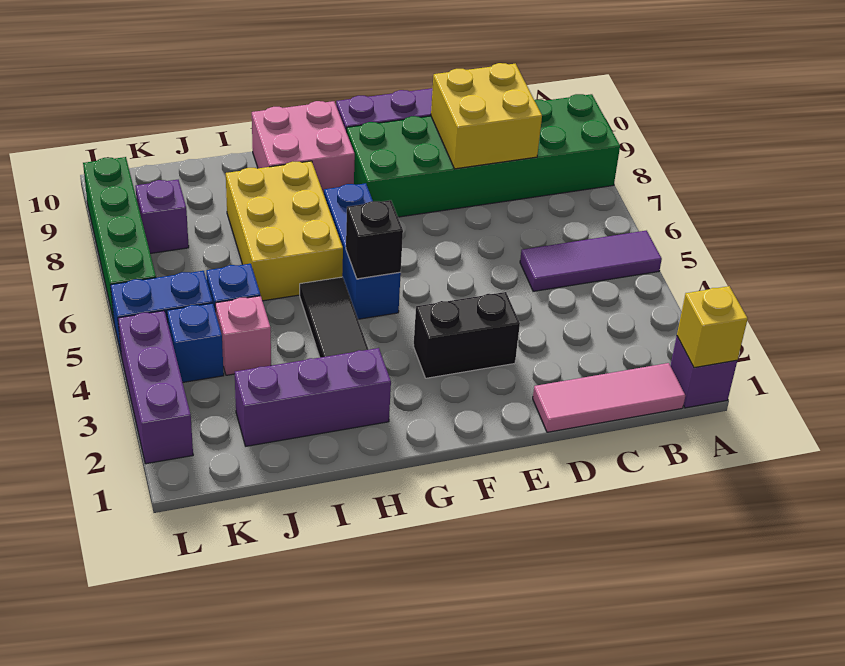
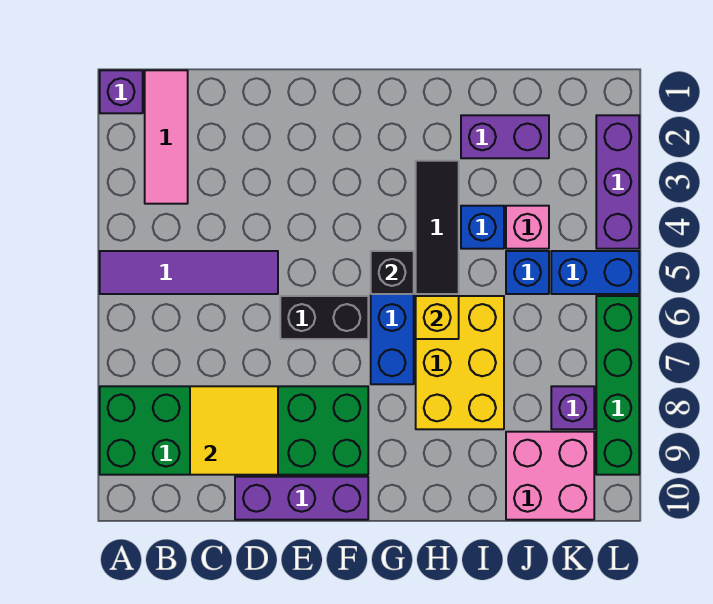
yellow brick A1 level 2 -> yellow brick H6 level 2
purple tile A5:C5 level 1 -> purple tile A5:D5 level 1
pink tile B1:D1 level 1 -> pink tile B1:B3 level 1
yellow brick C8:D9 level 2 -> yellow tile C8:D9 level 2
black brick E3:F3 level 1 -> black brick E6:F6 level 1
pink brick G9:H10 level 1 -> pink brick J9:K10 level 1
purple brick H2:J2 level 1 -> purple brick I2:J2 level 1
blue brick K4 level 1 -> blue brick I4 level 1

